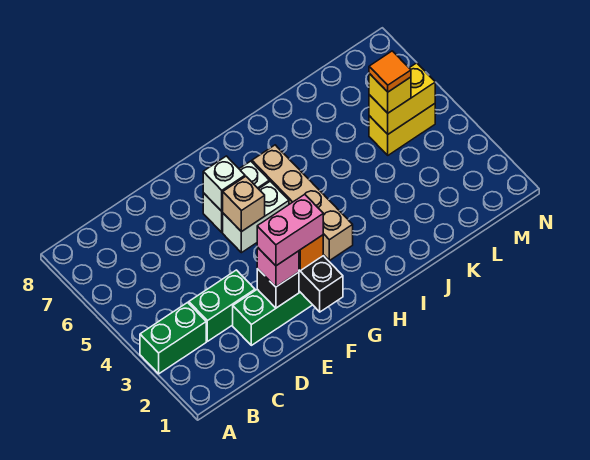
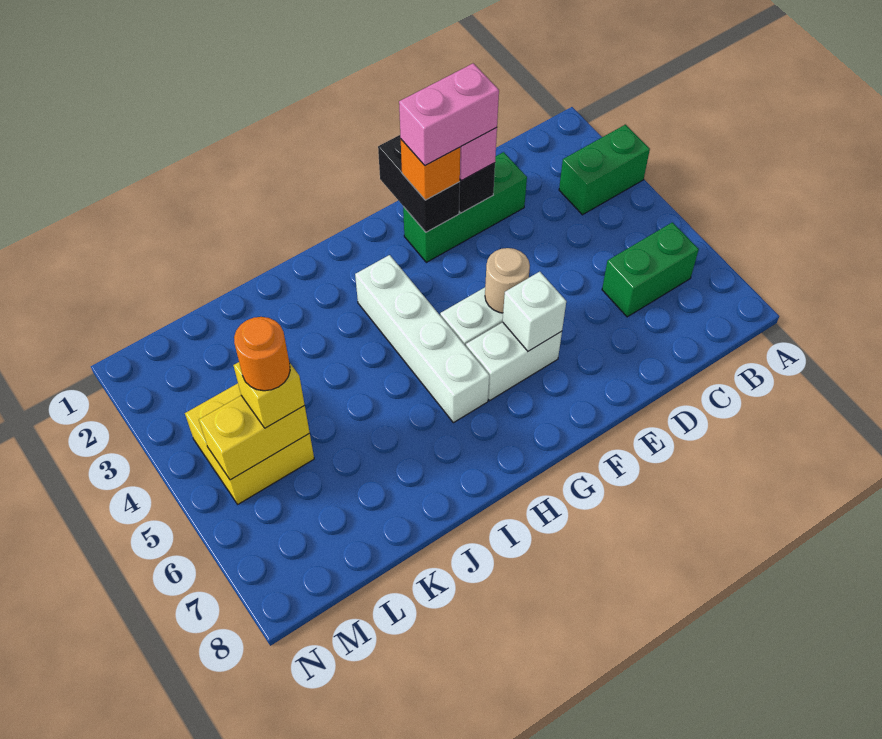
green brick C3:D3 level 1 -> green brick B6:C6 level 1
tan brick F5 level 2 -> tan round brick F5 level 2
tan brick H3:H6 level 1 -> white brick H3:H6 level 1
yellow brick L5:M5 level 1 -> yellow brick L4:M5 level 1
orange tile L5 level 4 -> orange round brick L5 level 4

